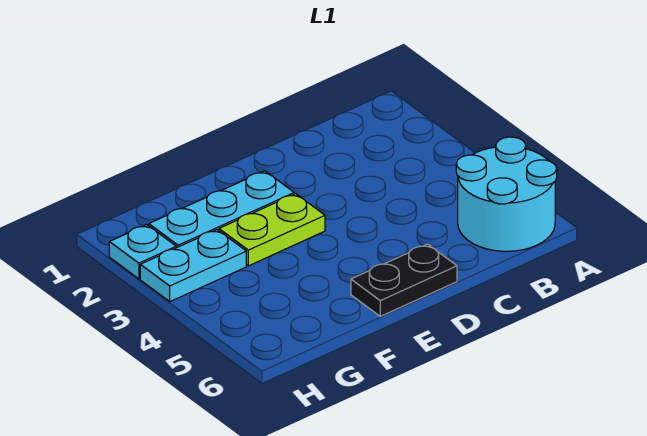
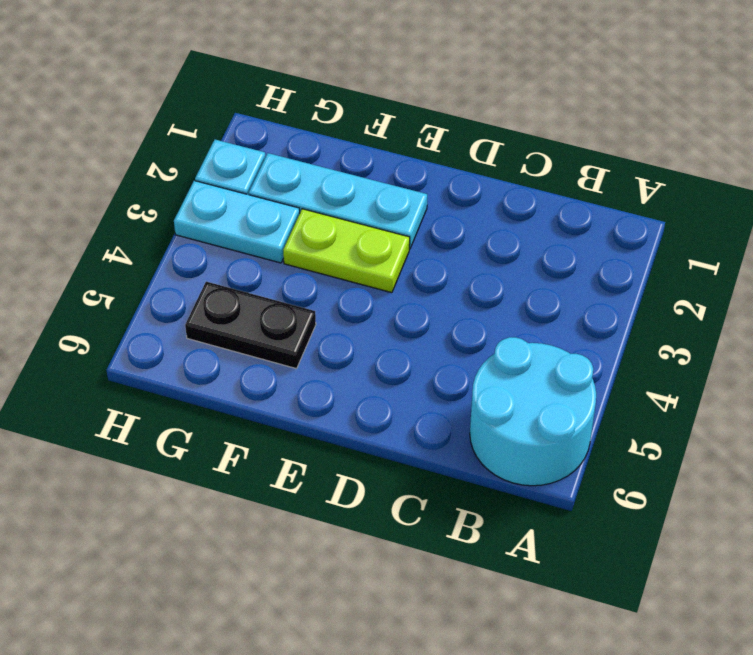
black plate D6:E6 level 1 -> black plate F5:G5 level 1

